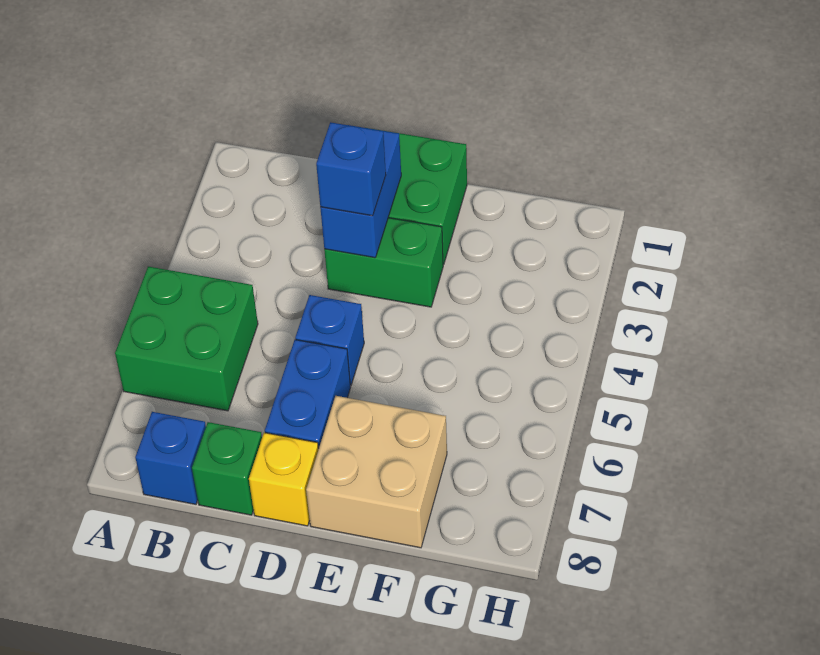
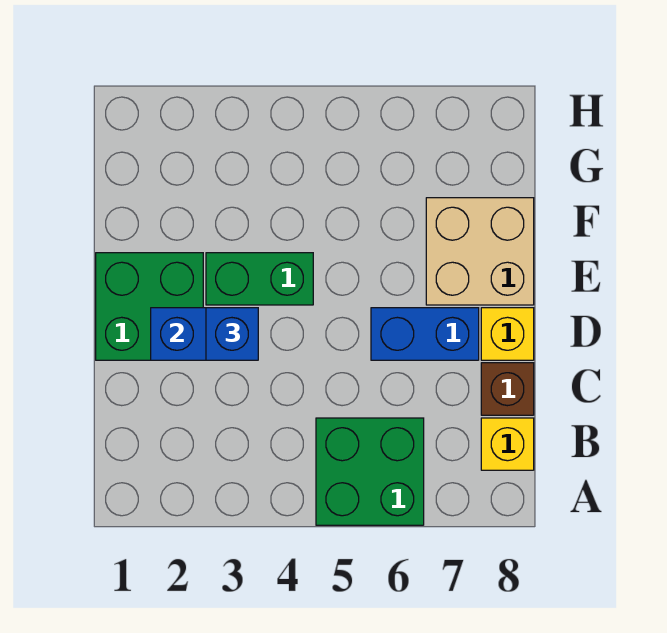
blue brick B8 level 1 -> yellow brick B8 level 1
green brick C8 level 1 -> brown brick C8 level 1
green brick D3:E3 level 1 -> green brick E3:E4 level 1
blue brick D5 level 1 -> none

